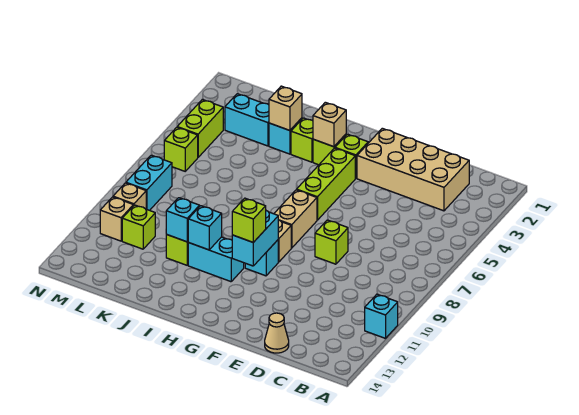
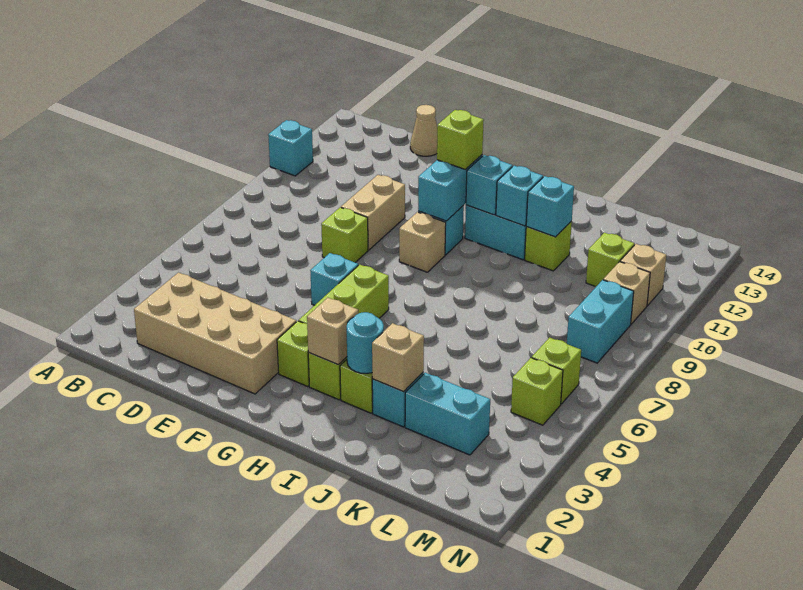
none -> cyan brick F6 level 1
tan brick G7:G8 level 1 -> tan brick E9:E10 level 1
none -> cyan brick H11 level 2
none -> cyan round brick I3 level 2
lime brick M4:M5 level 1 -> lime brick M5 level 1

